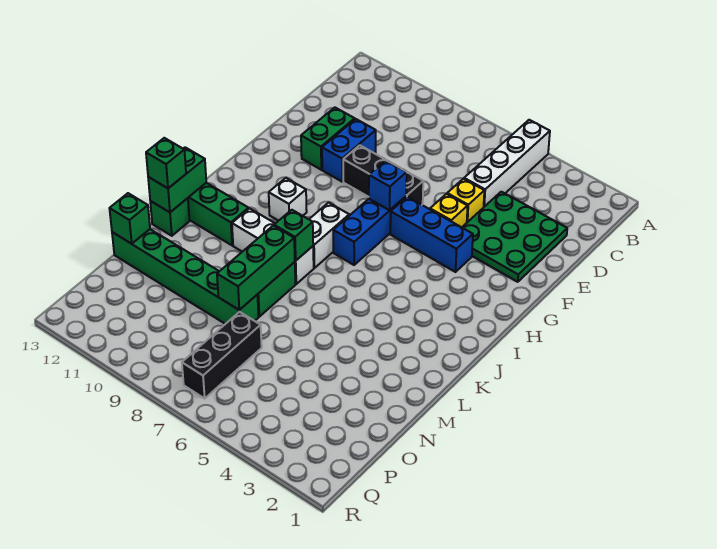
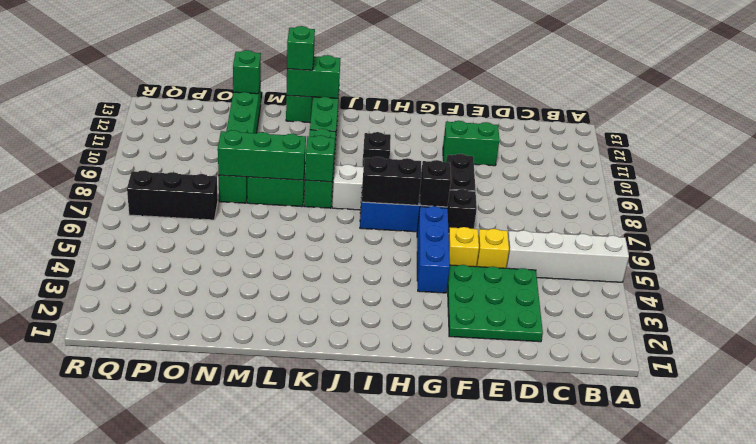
blue brick E10:F10 level 1 -> none
blue brick G7 level 2 -> black brick G7 level 2
none -> black brick H7:I7 level 2
white brick I10 level 1 -> black brick I10 level 1
white brick K8:K10 level 1 -> green brick K8:K10 level 1

